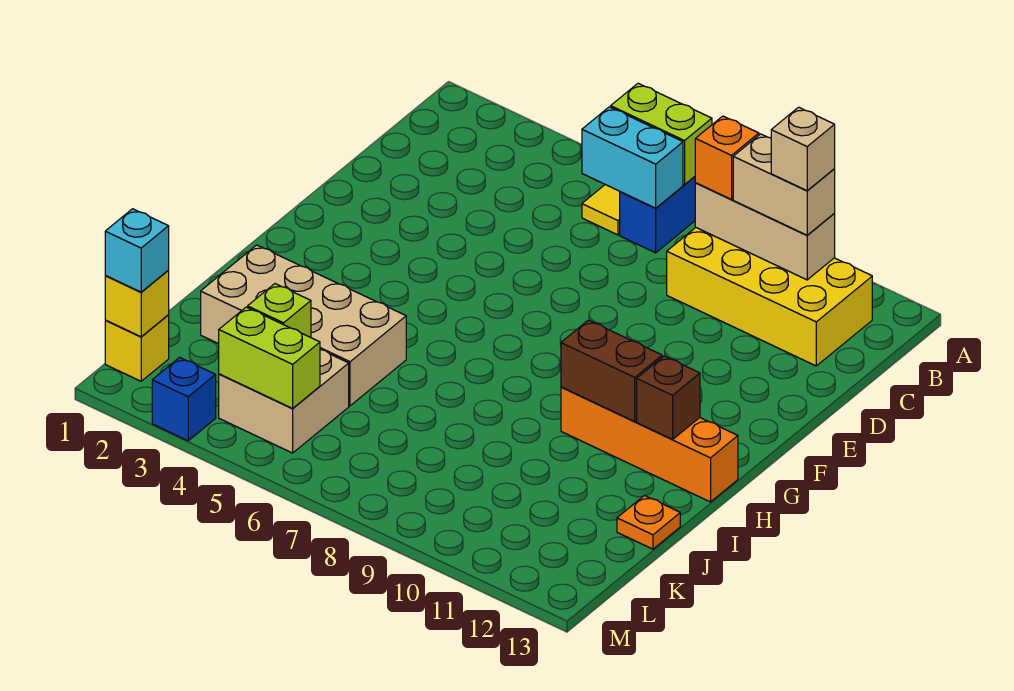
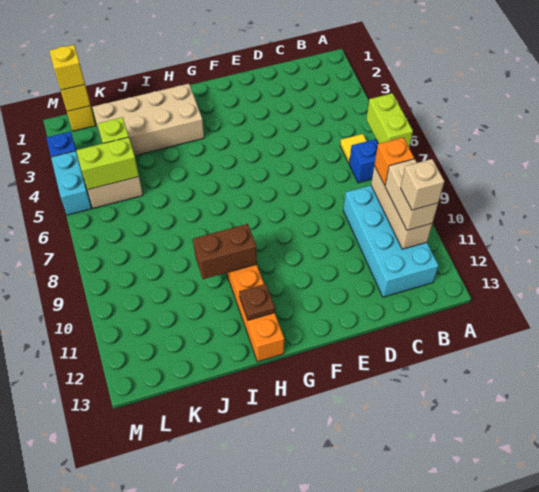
cyan brick B6:B7 level 2 -> cyan brick M4:M5 level 1
yellow brick B9:C12 level 1 -> cyan brick B9:C12 level 1
brown brick H10:H11 level 2 -> brown brick H10:I10 level 2
brown brick H12 level 2 -> brown plate H12 level 2
tan brick I2:J5 level 1 -> tan brick H2:K3 level 1
orange plate J13 level 1 -> none
cyan brick L1 level 3 -> yellow brick L1 level 3
lime brick L4:L5 level 2 -> lime brick K5:L5 level 2

